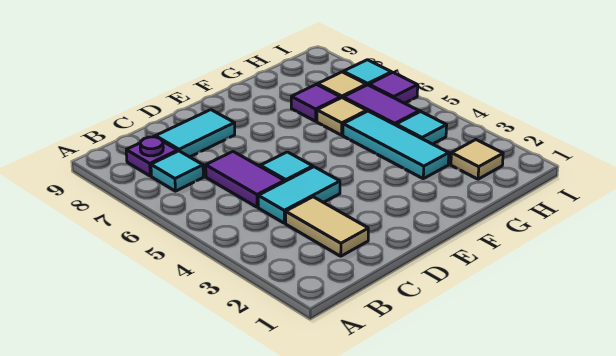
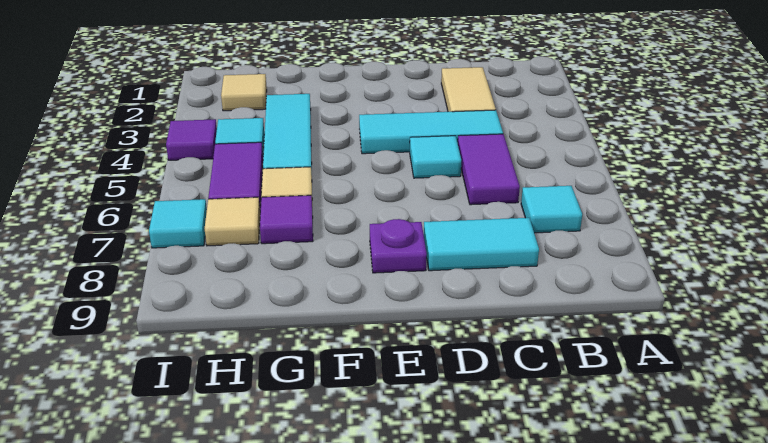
purple plate B8 level 1 -> purple plate E8 level 1
cyan tile C4:D4 level 1 -> cyan tile C4:E4 level 1
purple tile I6 level 1 -> purple tile I4 level 1

